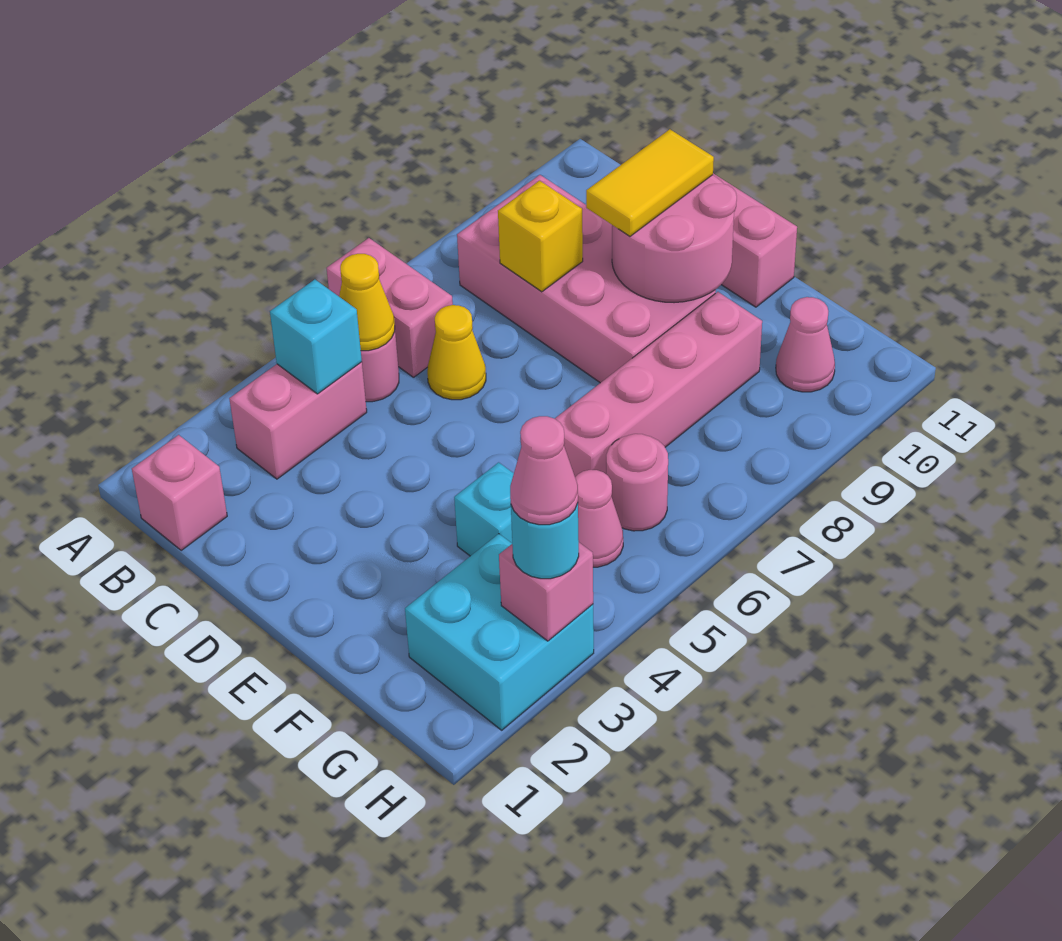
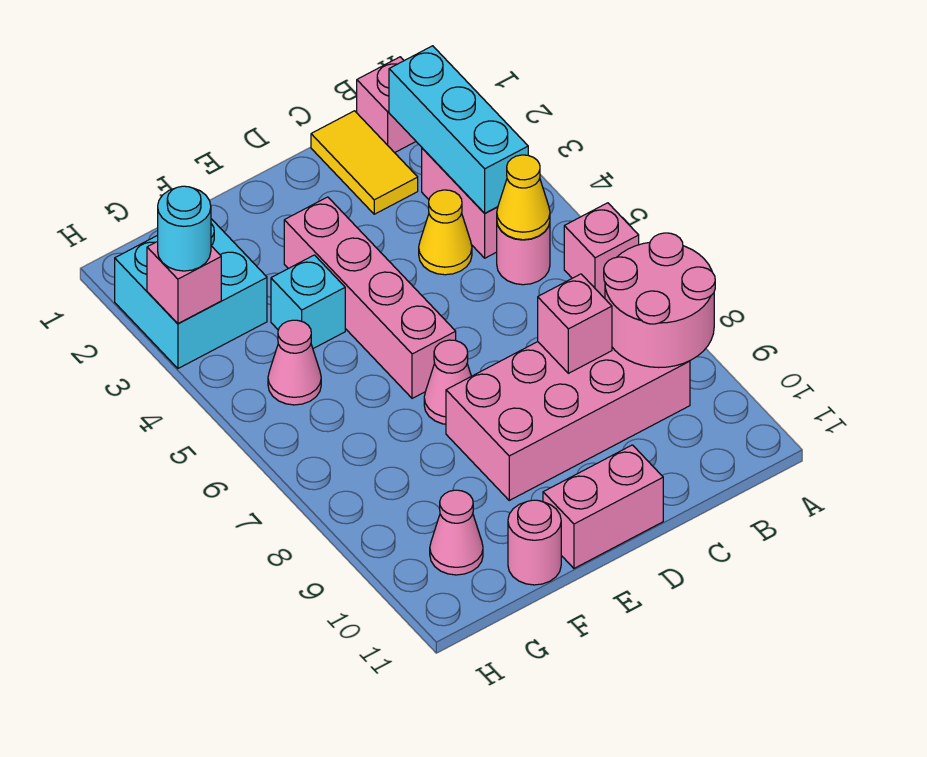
pink brick A6:B6 level 1 -> pink brick A6 level 1
cyan brick B4 level 2 -> cyan brick B2:B4 level 2
yellow cone C6 level 1 -> yellow cone C4 level 1
yellow brick C8 level 2 -> pink brick C8 level 2
pink round brick D9:E10 level 2 -> pink round brick A8:B9 level 2
yellow tile D9:D10 level 3 -> yellow tile C1:C2 level 1
pink brick F6:F9 level 1 -> pink brick E3:E6 level 1
pink round brick G6 level 1 -> pink round brick F11 level 1
pink cone H3 level 4 -> pink cone E7 level 1

